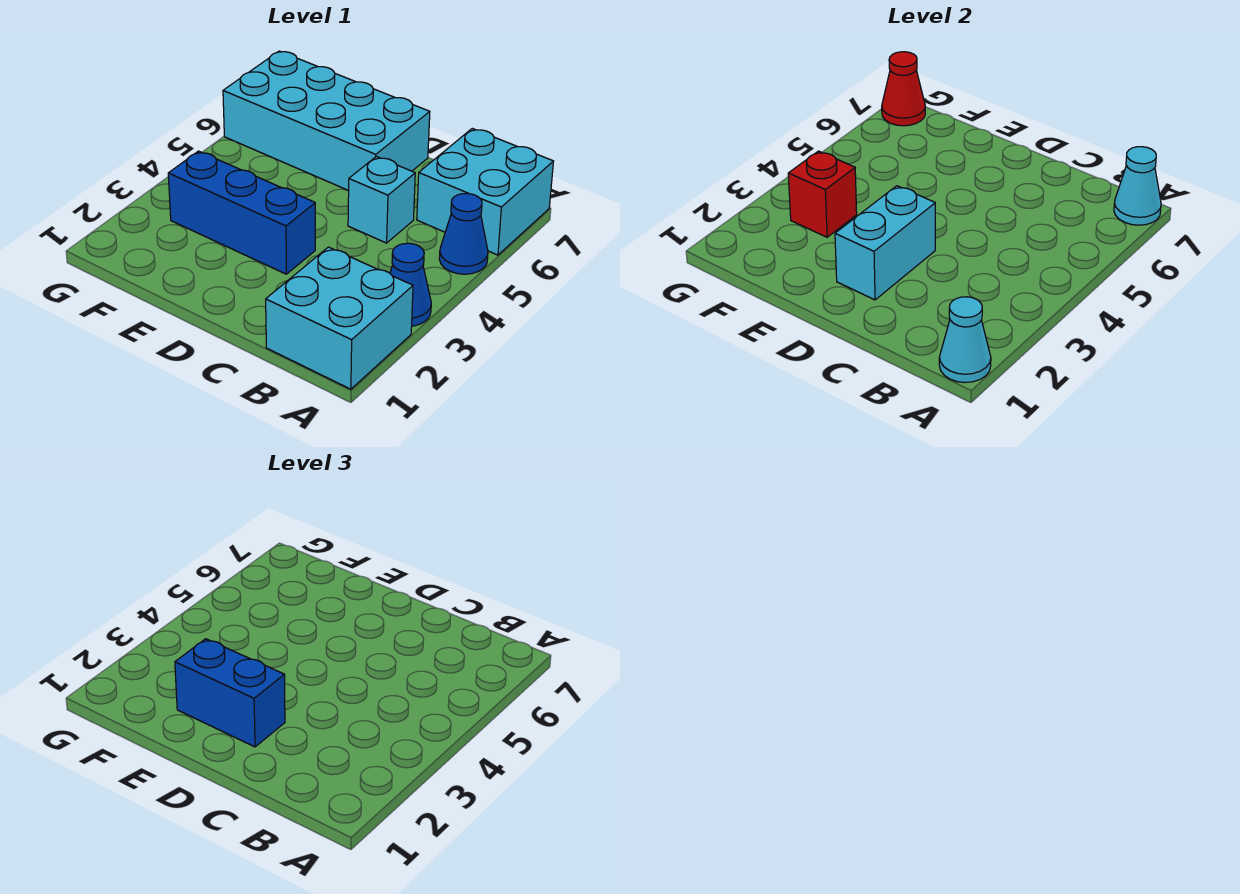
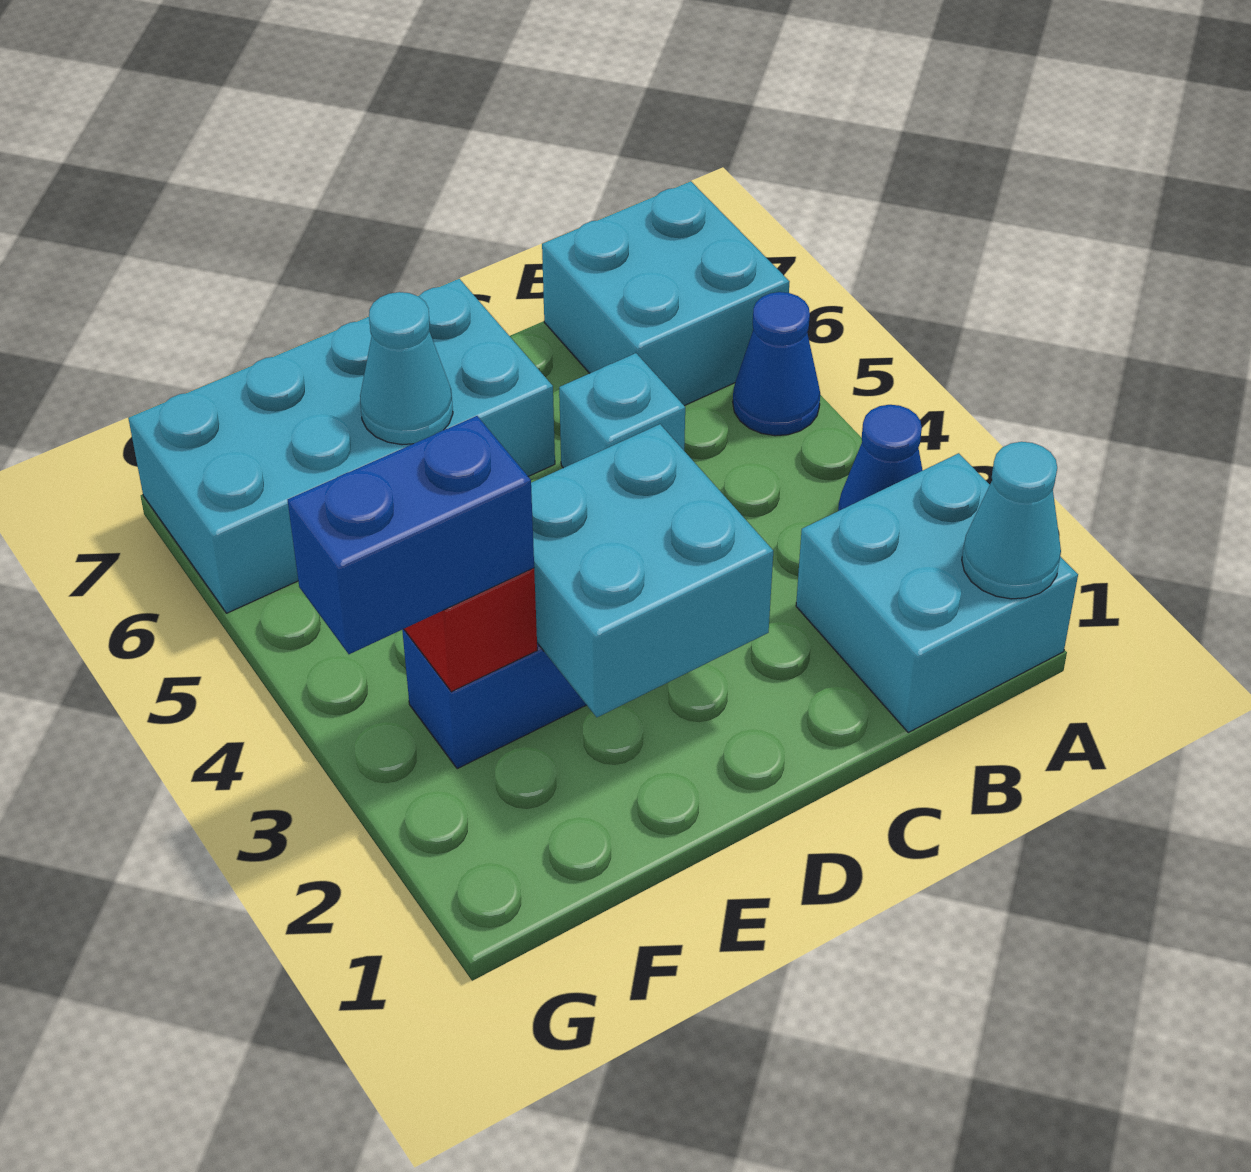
cyan cone A7 level 2 -> cyan cone E6 level 2
cyan brick D2:D3 level 2 -> cyan brick D2:E3 level 2
blue brick D2:E2 level 3 -> blue brick F3:G3 level 3
red cone G7 level 2 -> none

